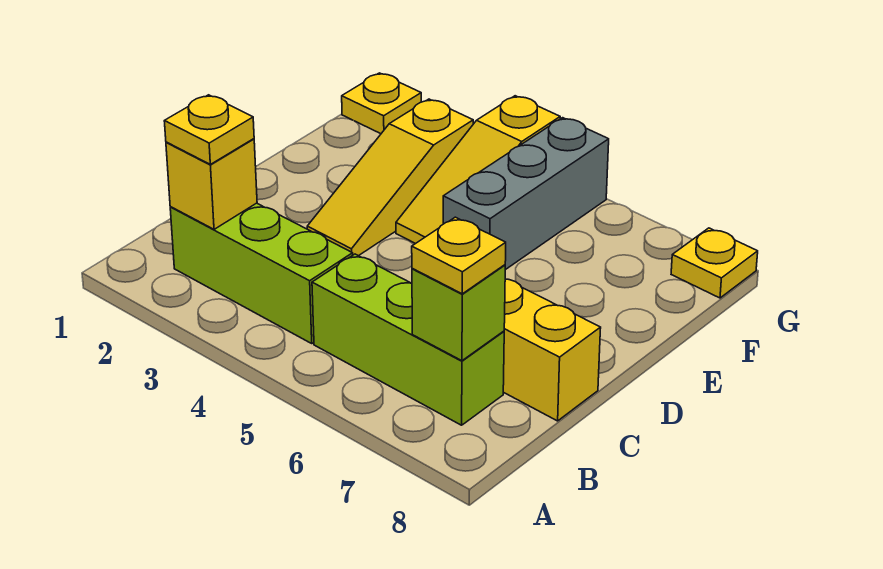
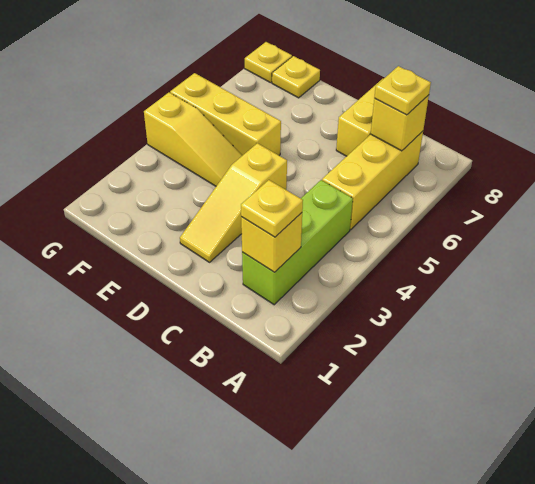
lime brick B5:B7 level 1 -> yellow brick B5:B7 level 1
lime brick B7 level 2 -> yellow brick B7 level 2
yellow slope D3:F3 level 1 top F -> yellow slope D2:D4 level 1 top 4
grey brick E5:G5 level 1 -> yellow brick E5:G5 level 1
yellow plate G1 level 1 -> yellow plate F8 level 1

